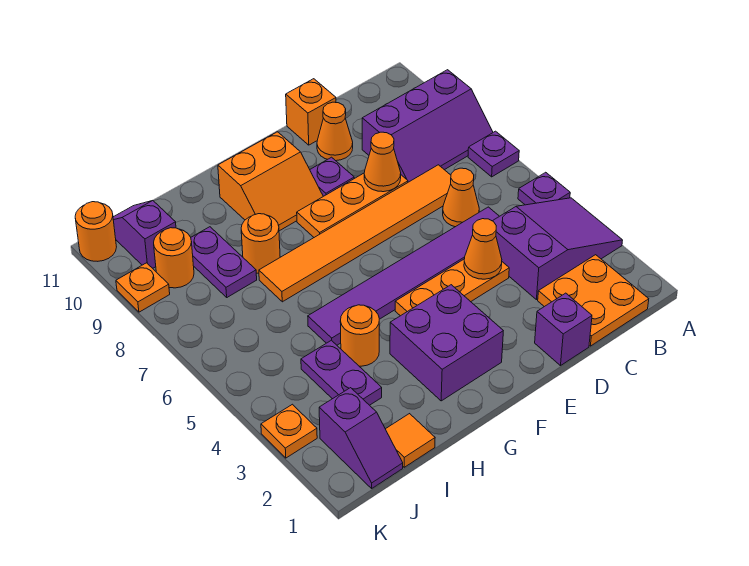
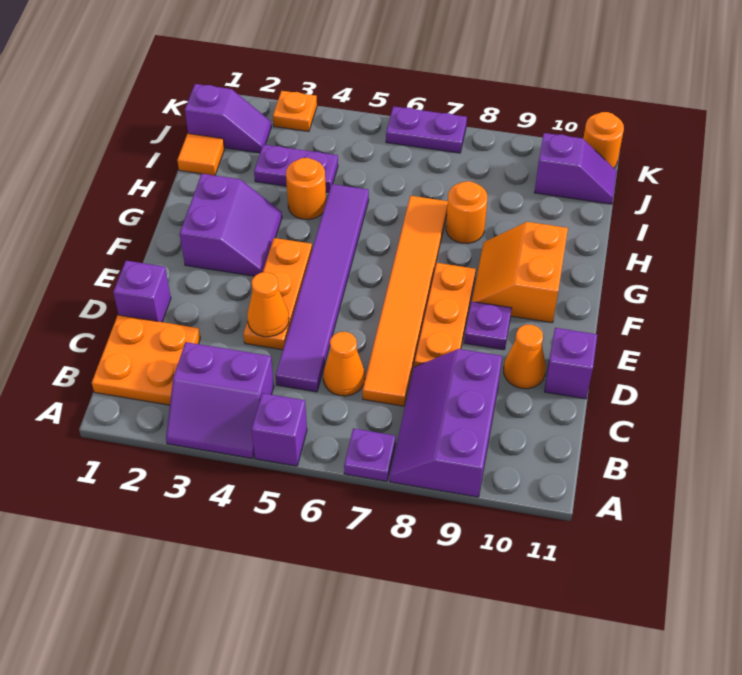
purple slope A3:C4 level 1 top C -> purple slope A3:B4 level 1 top B
purple plate A5 level 1 -> purple brick A5 level 1
orange cone D8 level 2 -> none
orange brick D11 level 1 -> purple brick D11 level 1
purple brick F2:G3 level 1 -> purple slope F2:G3 level 1 top 2
purple plate I8:I9 level 1 -> purple plate K6:K7 level 1
purple slope J1:J2 level 1 top 2 -> purple slope J1:J2 level 1 top 1
orange round brick J9 level 1 -> none
orange plate K9 level 1 -> none

